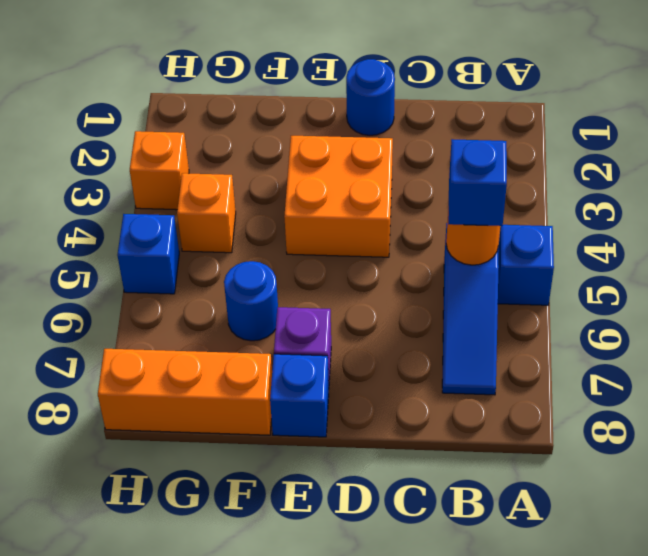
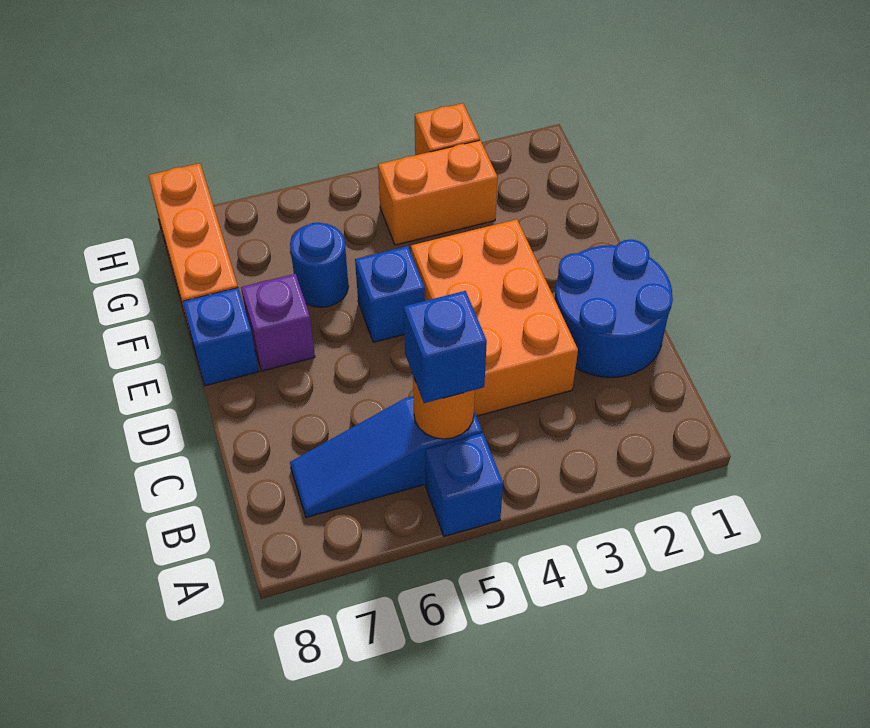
blue round brick D1 level 1 -> blue round brick C1:D2 level 1
orange brick D3:E4 level 1 -> orange brick C3:E4 level 1
orange brick G4 level 1 -> orange brick G3:G4 level 1
blue brick H5 level 1 -> blue brick E5 level 1

